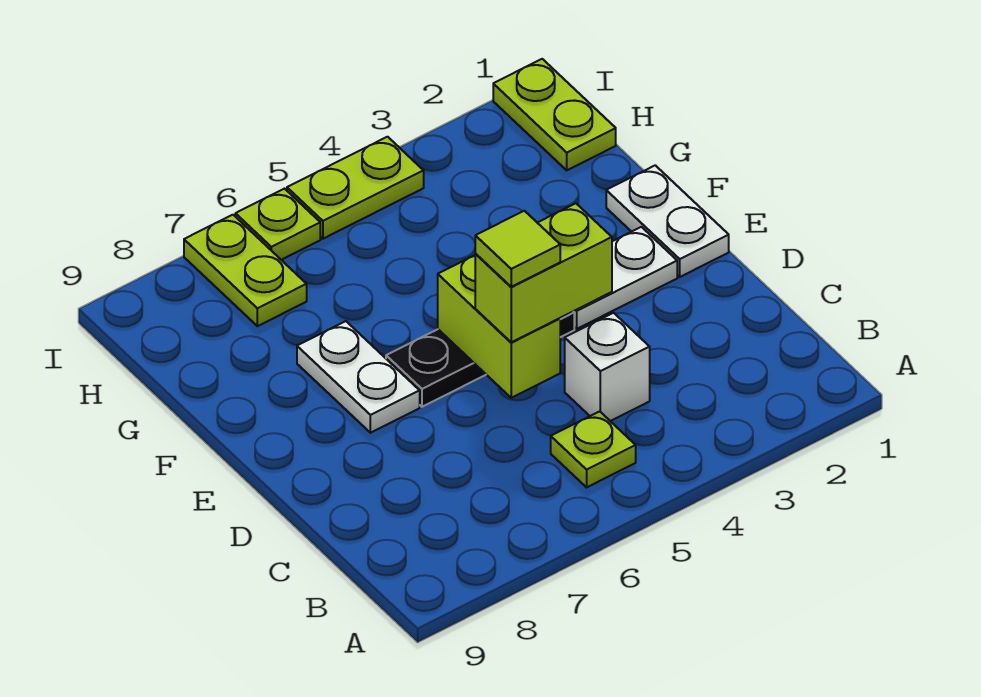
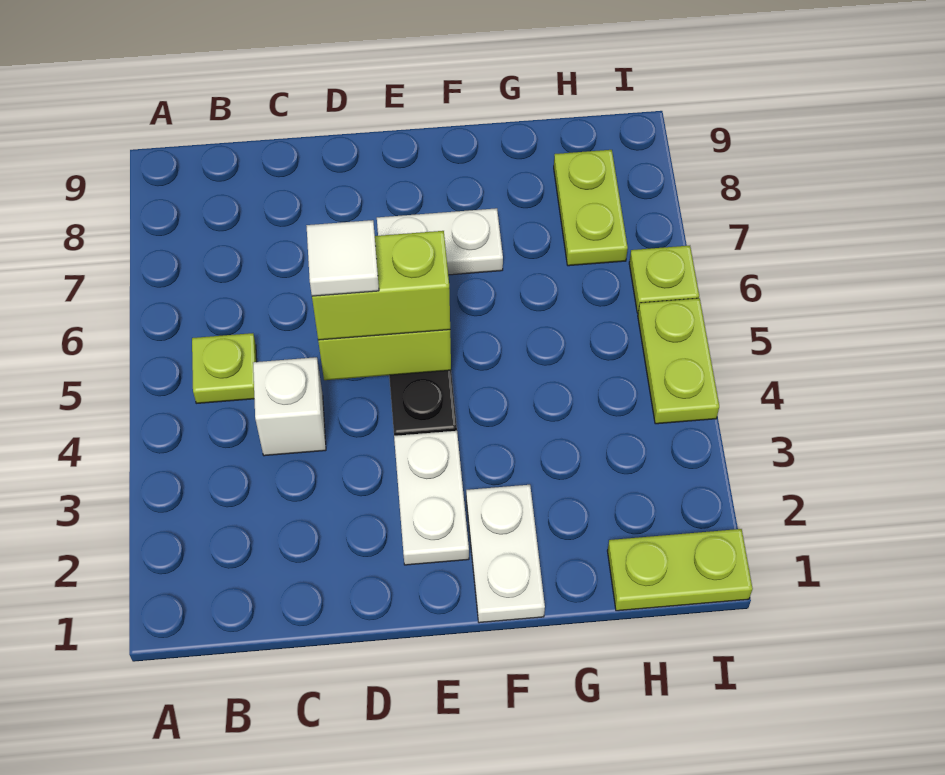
lime brick D4:D5 level 3 -> lime brick D5:E5 level 3
lime tile D5 level 4 -> white tile D5 level 4
white plate E1:F1 level 1 -> white plate F1:F2 level 1
lime plate H7:I7 level 1 -> lime plate H7:H8 level 1

